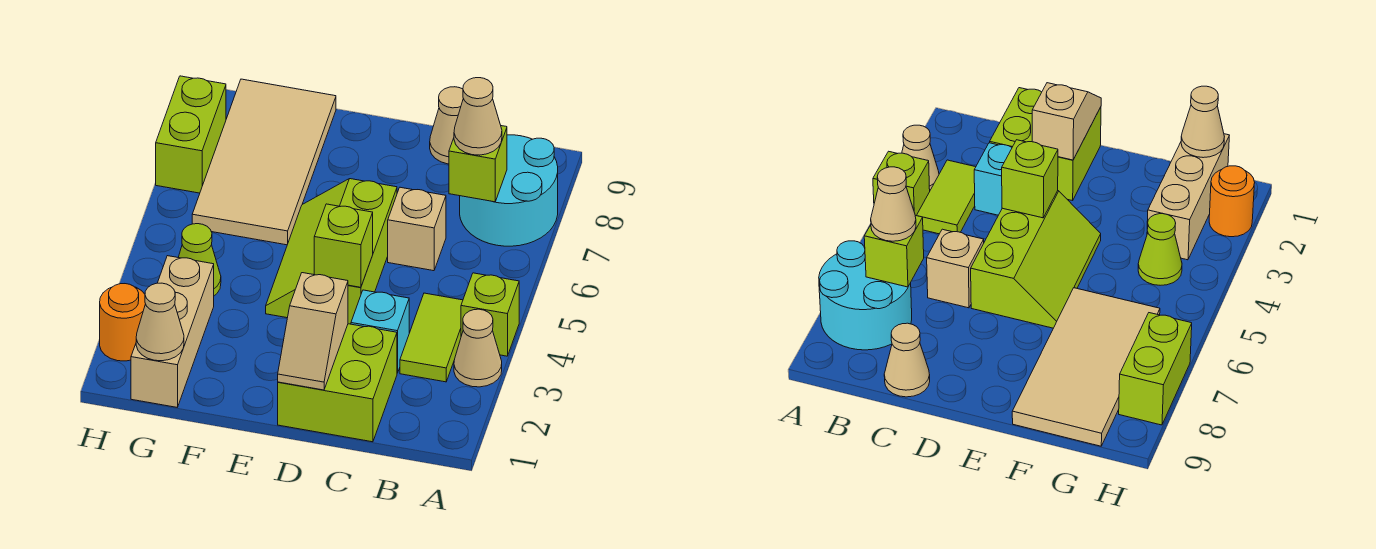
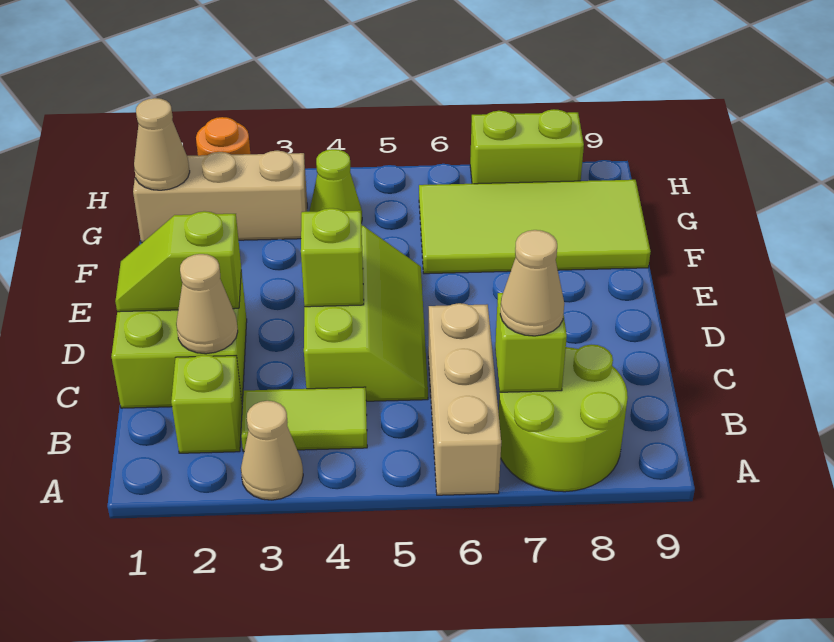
lime brick A4 level 1 -> lime brick B2 level 1
cyan round brick A7:B8 level 1 -> lime round brick A7:B8 level 1
cyan brick C3 level 1 -> none
tan brick C6 level 1 -> tan brick A6:C6 level 1
tan cone C9 level 1 -> tan cone C2 level 2
tan slope D1:D2 level 2 top 2 -> lime slope D1:D2 level 2 top 2
lime slope D4:E6 level 1 top D -> lime slope C4:E5 level 1 top 4
tan tile F6:G9 level 1 -> lime tile F6:G9 level 1

